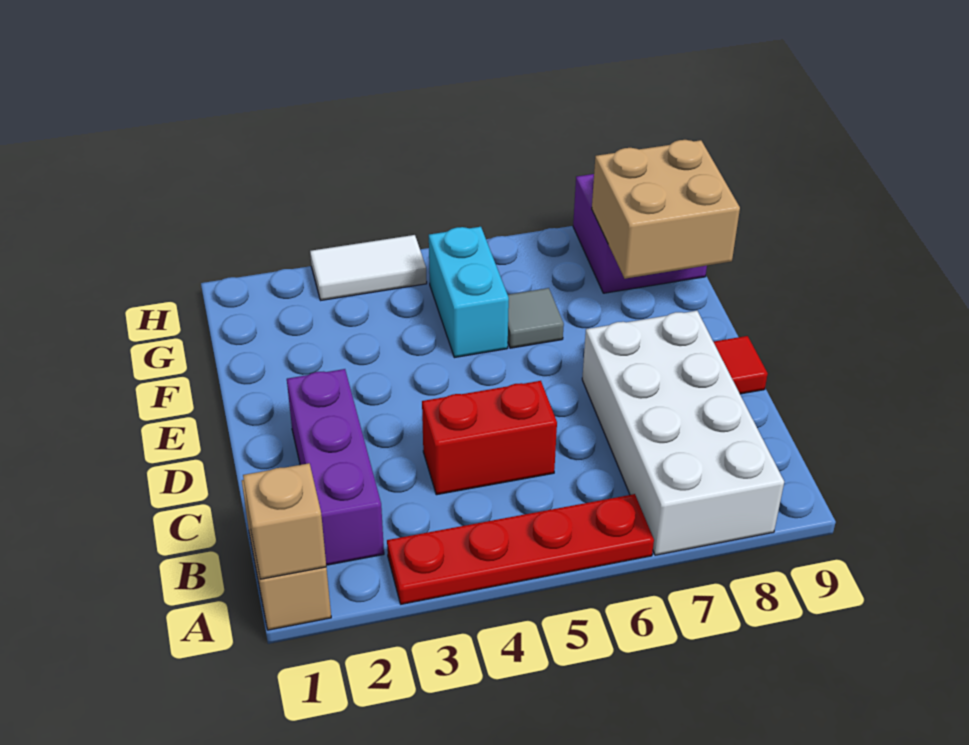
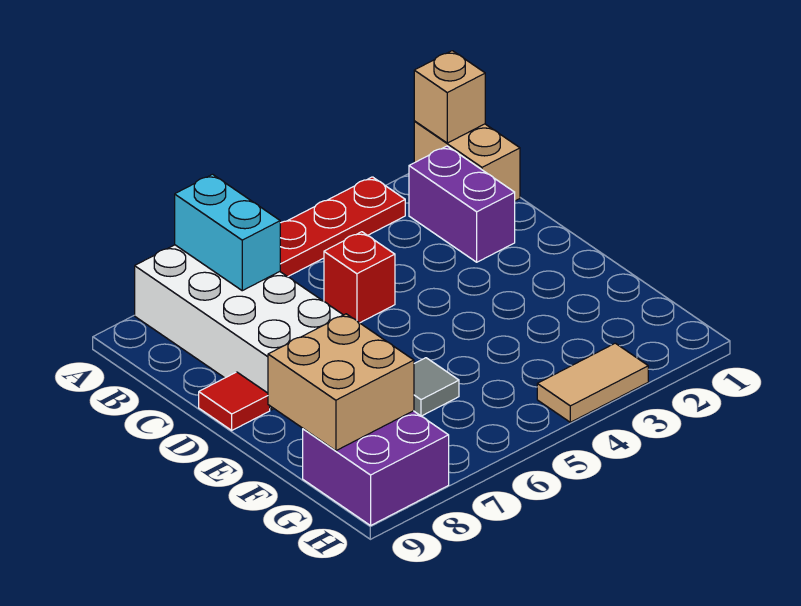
purple brick B2:D2 level 1 -> purple brick B2:C2 level 1
red brick C4:C5 level 1 -> red brick C5 level 1
cyan brick F5:G5 level 1 -> cyan brick A7:B7 level 2
white tile H3:H4 level 1 -> tan tile H3:H4 level 1

